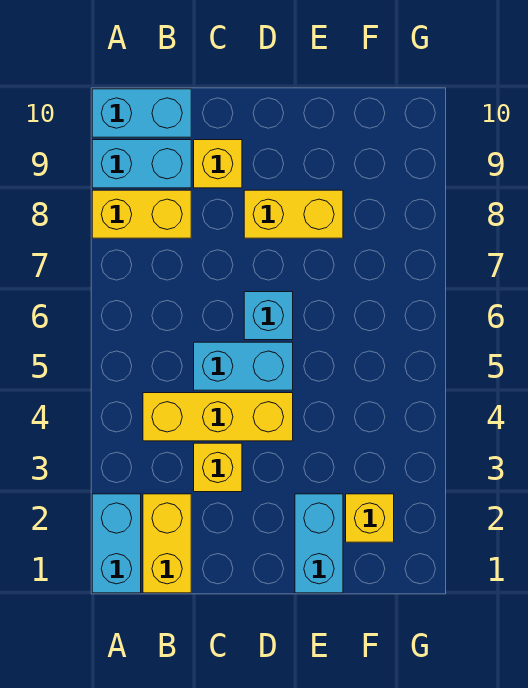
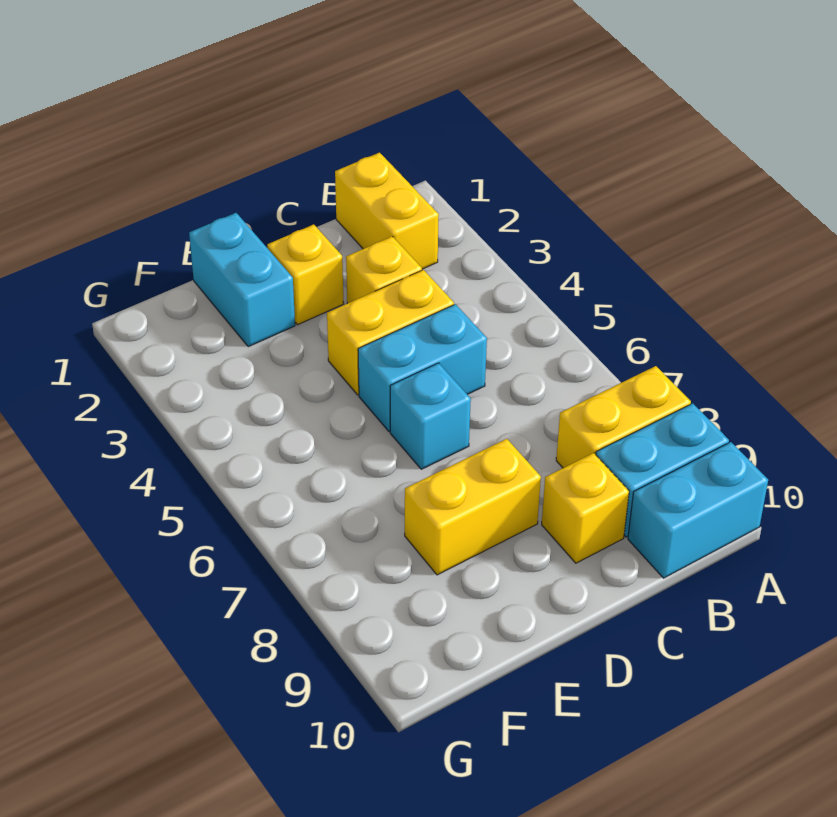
cyan brick A1:A2 level 1 -> none
yellow brick B4:D4 level 1 -> yellow brick C4:D4 level 1
yellow brick F2 level 1 -> yellow brick D2 level 1

